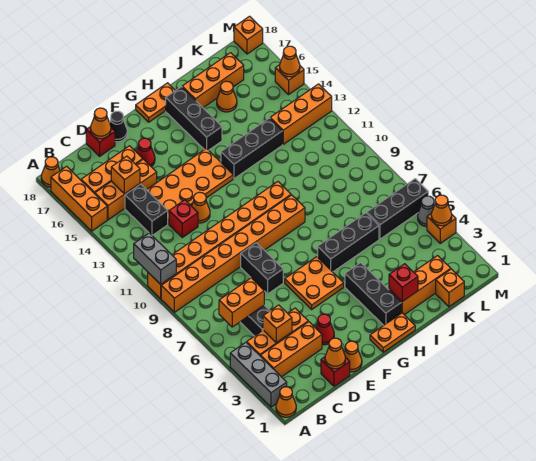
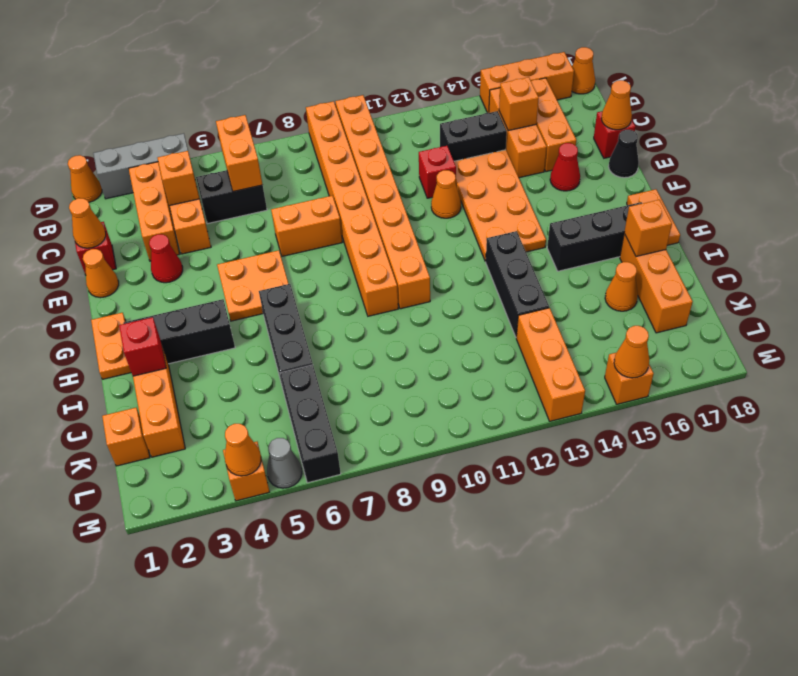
grey brick A10:A11 level 2 -> none
black brick E7:E8 level 1 -> orange brick E7:E8 level 1
orange brick M18 level 1 -> orange brick I17 level 2

